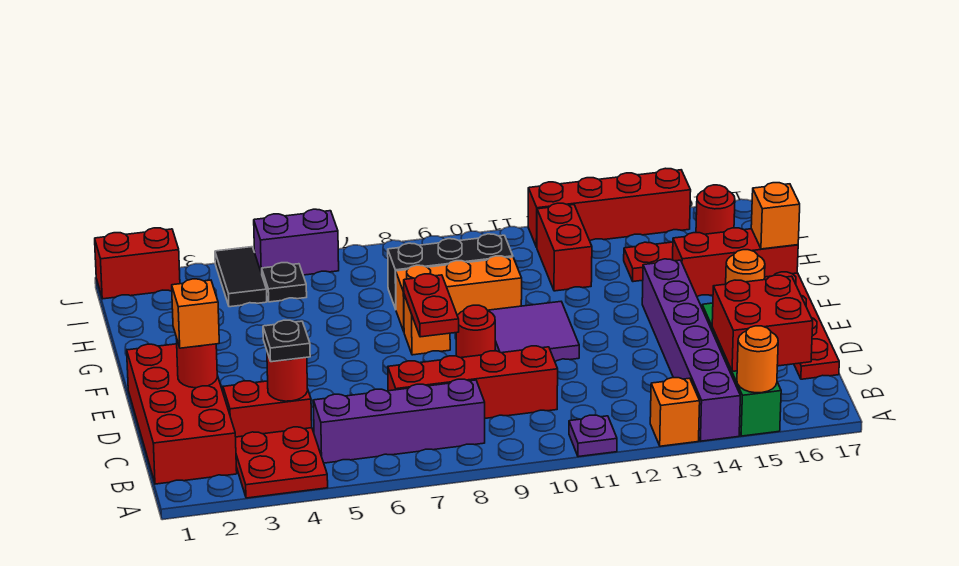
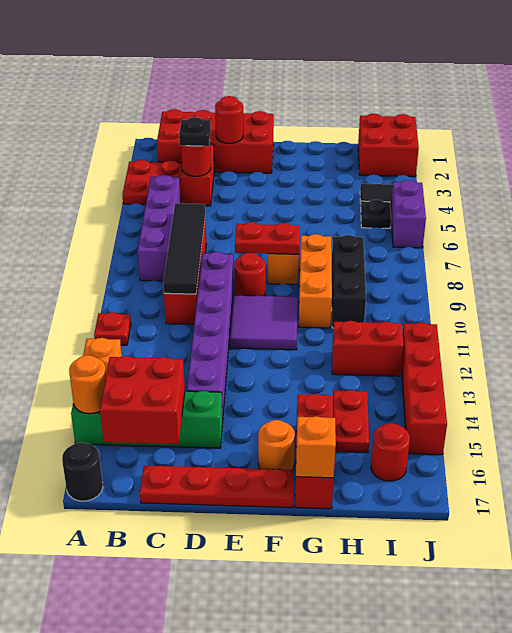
purple plate A11 level 1 -> red plate A11 level 1
purple brick A14:F14 level 1 -> purple brick D9:D14 level 1
none -> black round brick A17 level 1
none -> black tile C7:C10 level 2
orange brick D2 level 3 -> none
red brick J1:J2 level 1 -> red brick I1:J2 level 1

